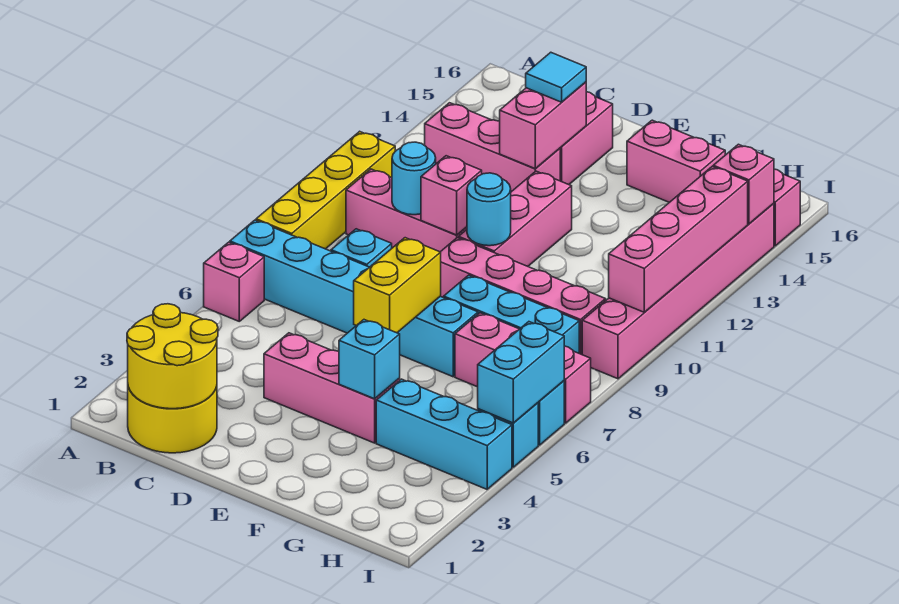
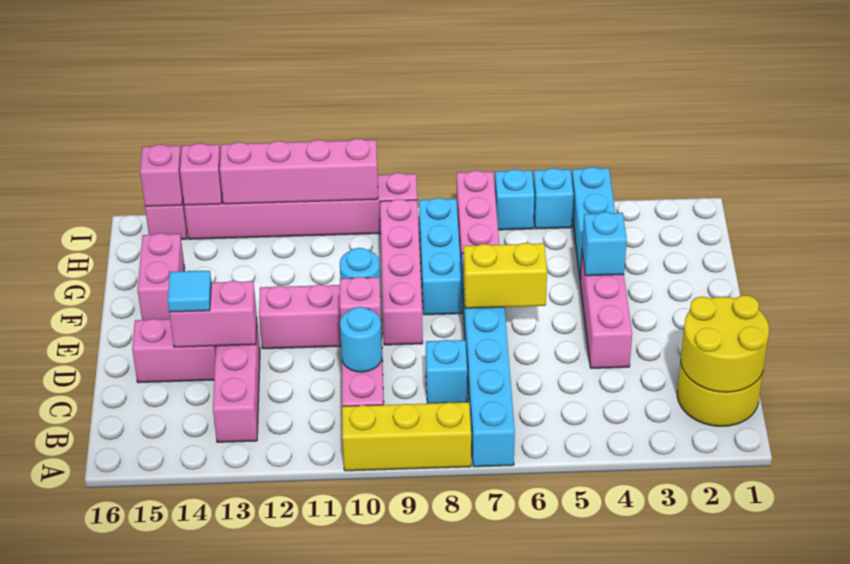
pink brick A6 level 1 -> pink brick I15 level 2
yellow brick A8:A11 level 1 -> yellow brick A8:A10 level 1
cyan brick I5:I6 level 2 -> none

